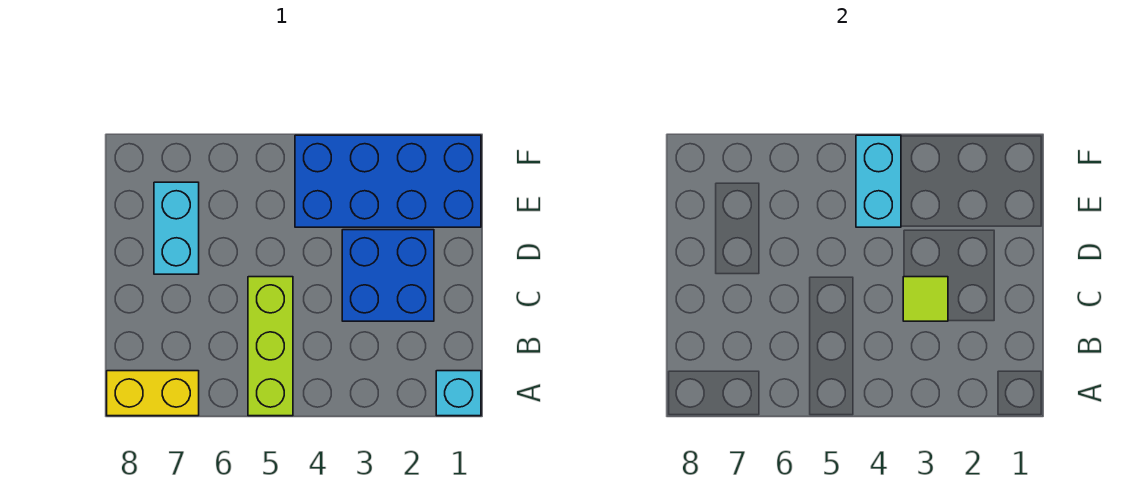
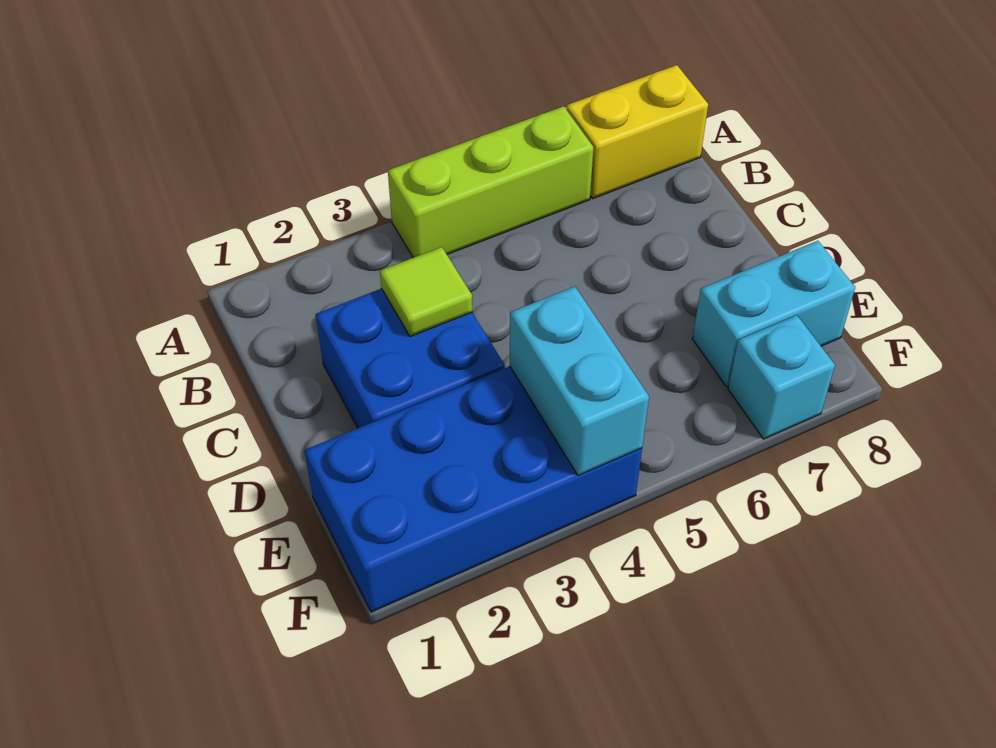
cyan brick A1 level 1 -> cyan brick F7 level 1
lime brick A5:C5 level 1 -> lime brick A4:A6 level 1
cyan brick D7:E7 level 1 -> cyan brick E7:E8 level 1

